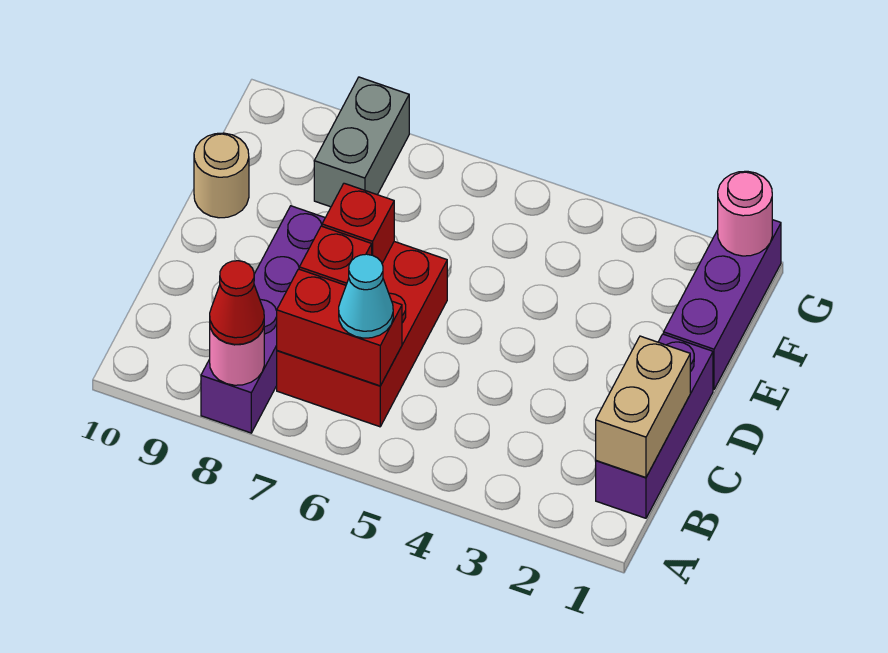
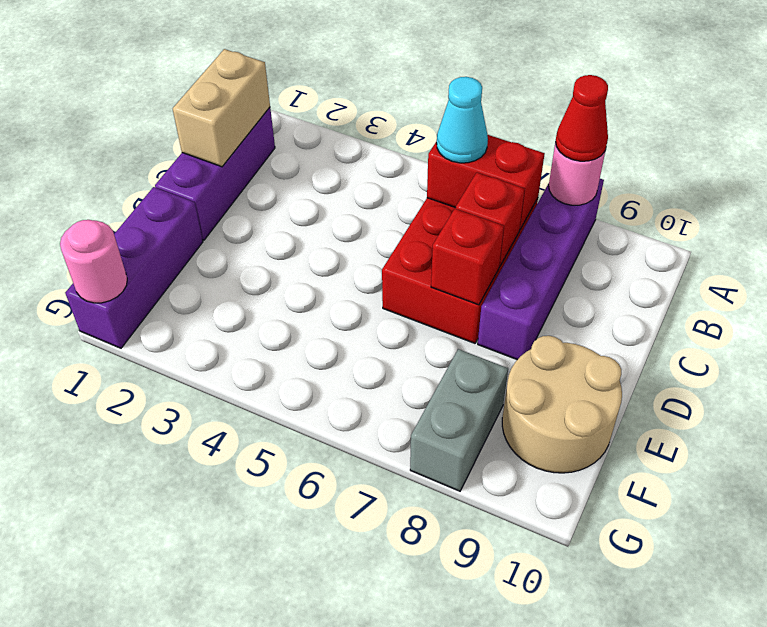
tan round brick E10 level 1 -> tan round brick E9:F10 level 1

